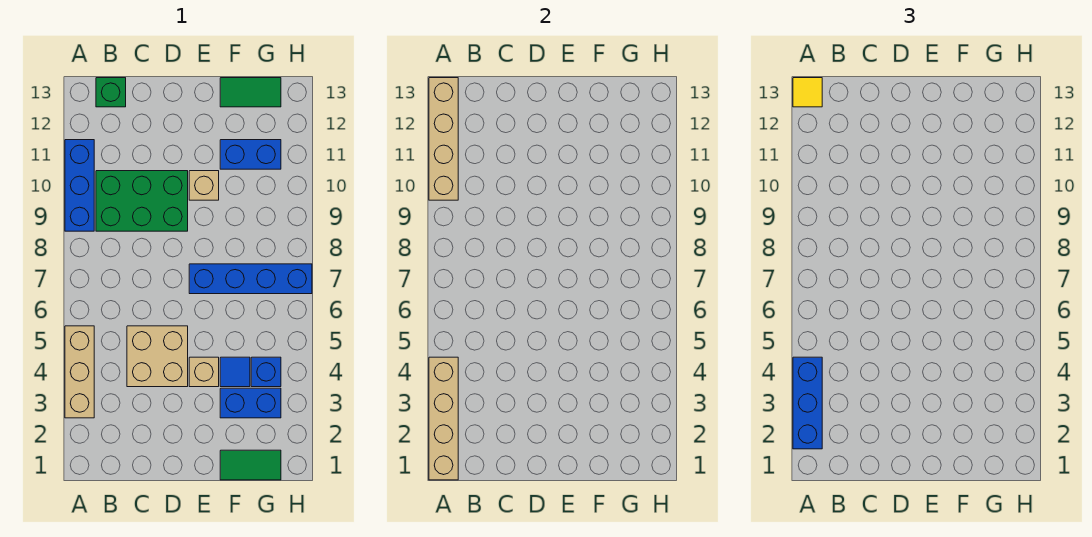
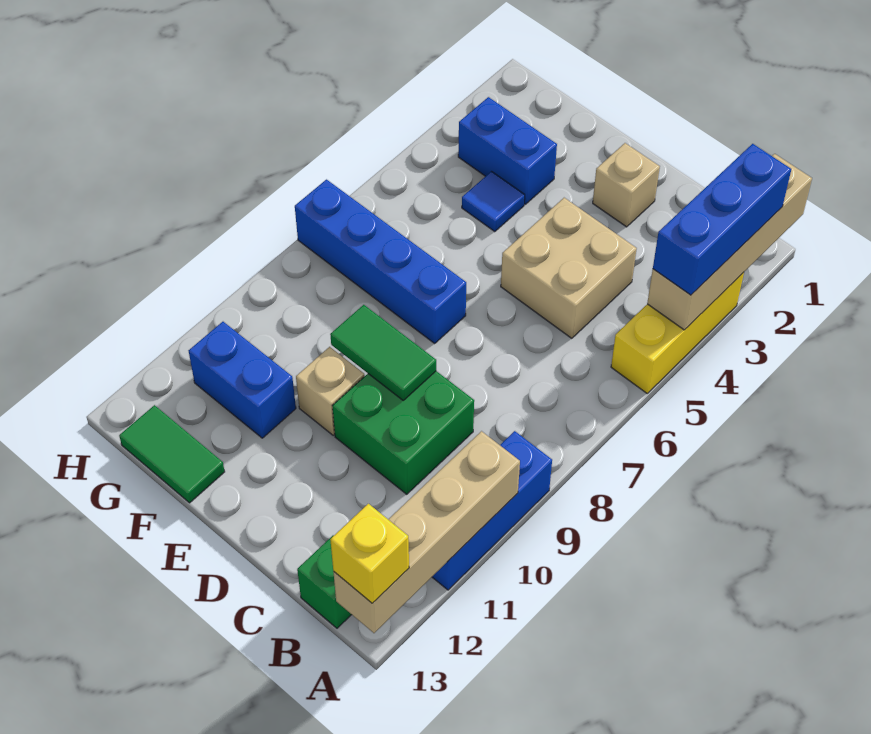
tan brick A3:A5 level 1 -> yellow brick A3:A5 level 1
yellow tile A13 level 3 -> yellow brick A13 level 3
green brick B9:D10 level 1 -> green brick C9:D10 level 1
tan brick E4 level 1 -> tan brick D2 level 1
green tile F1:G1 level 1 -> green tile D9:E9 level 2
blue brick G4 level 1 -> none

